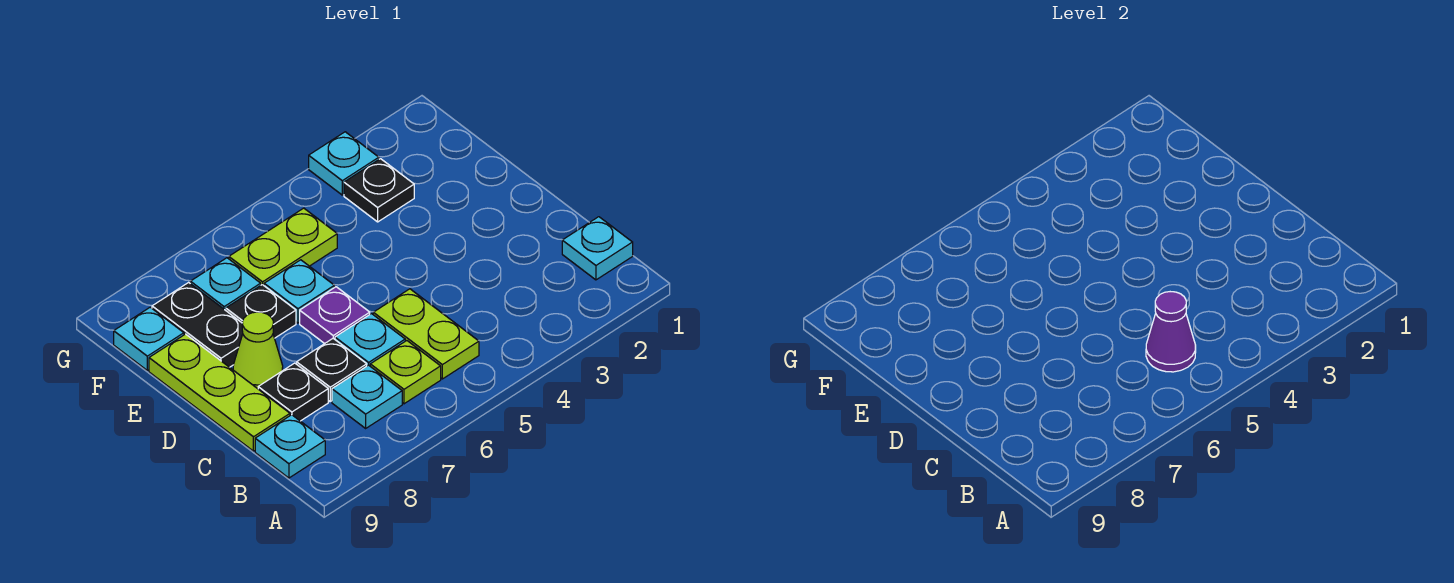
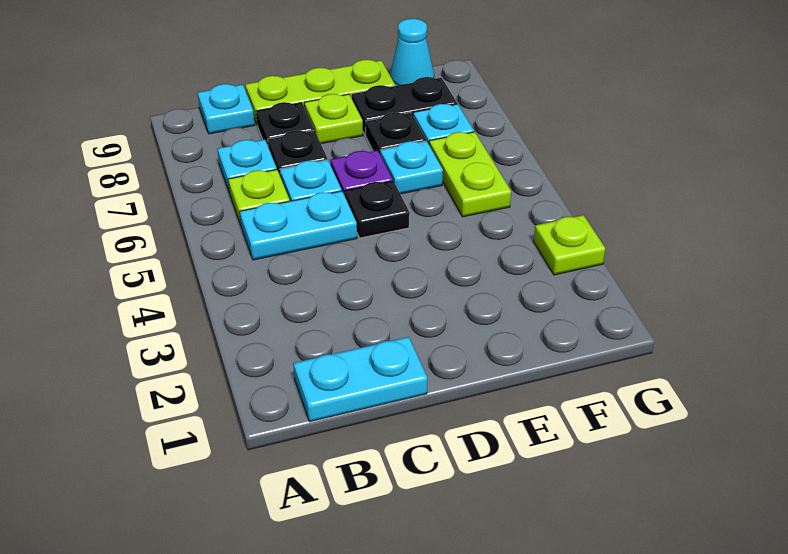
cyan plate B1 level 1 -> cyan plate B1:C1 level 1
lime plate B5:C5 level 1 -> cyan plate B5:C5 level 1
purple cone B5 level 2 -> none
lime cone D8 level 1 -> lime plate D8 level 1
black plate F3 level 1 -> black plate D5 level 1
cyan plate F9 level 1 -> cyan cone F9 level 1
cyan plate G3 level 1 -> lime plate G3 level 1

